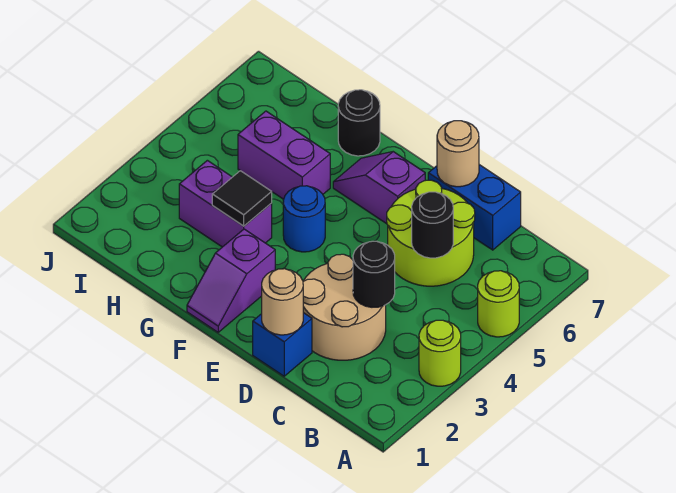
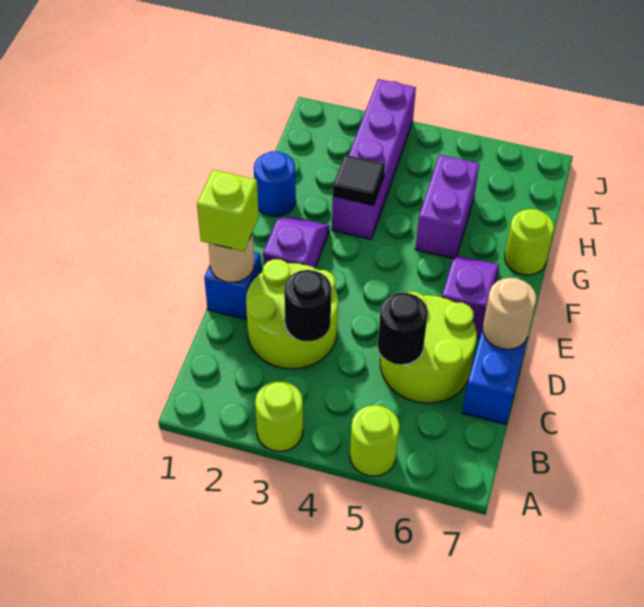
tan round brick C2:D3 level 1 -> lime round brick C2:D3 level 1
none -> lime brick D1 level 3
purple slope F1:F2 level 1 top 2 -> purple slope E2:F2 level 1 top E
blue round brick F4 level 1 -> blue round brick G1 level 1
purple brick G3:H3 level 1 -> purple brick G3:J3 level 1
black round brick G7 level 1 -> lime round brick G7 level 1

